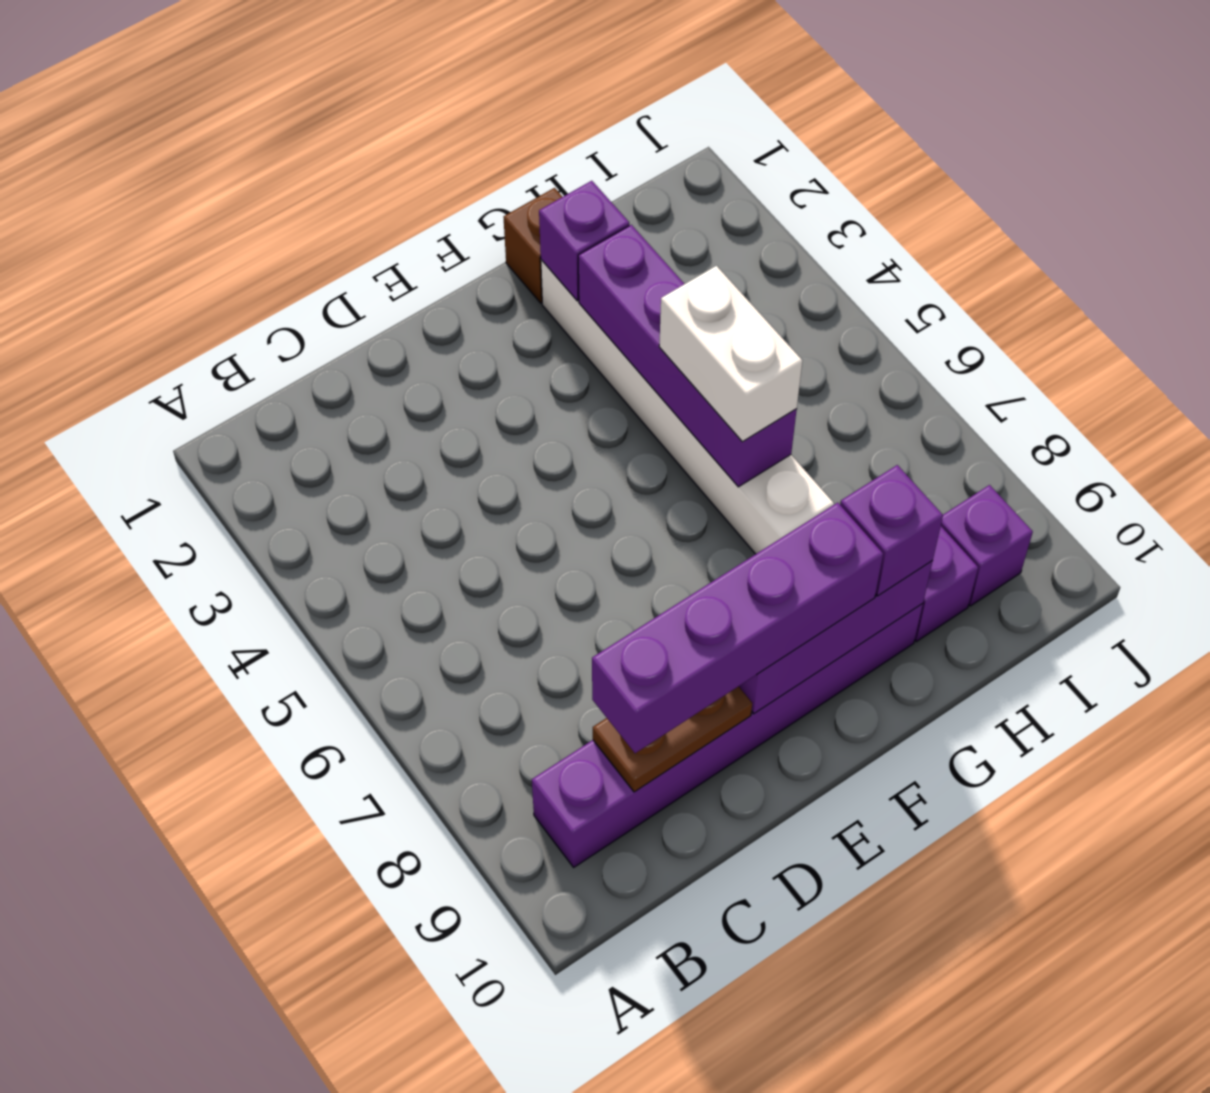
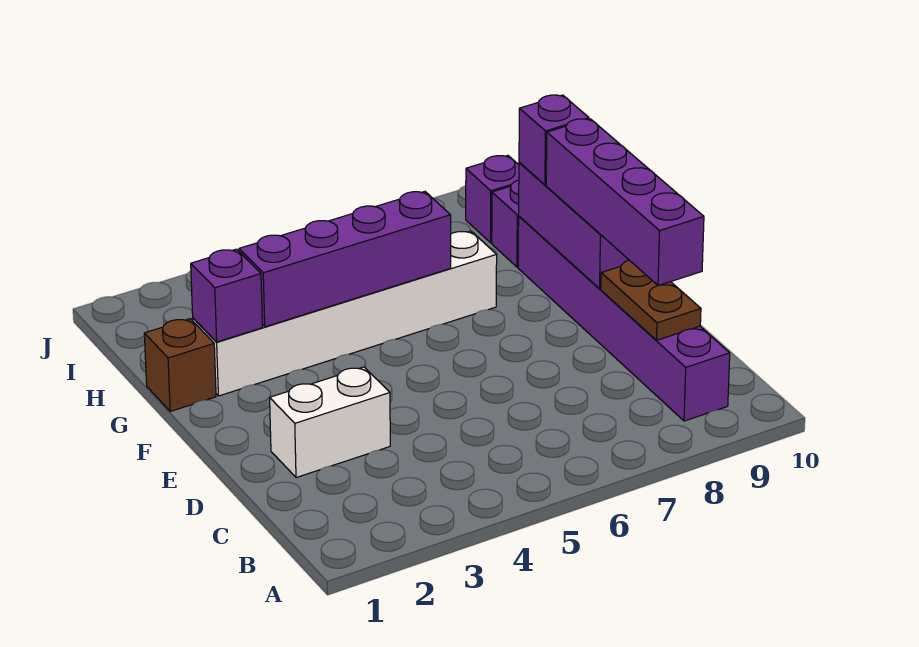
white brick G5:G6 level 3 -> white brick D2:D3 level 1

